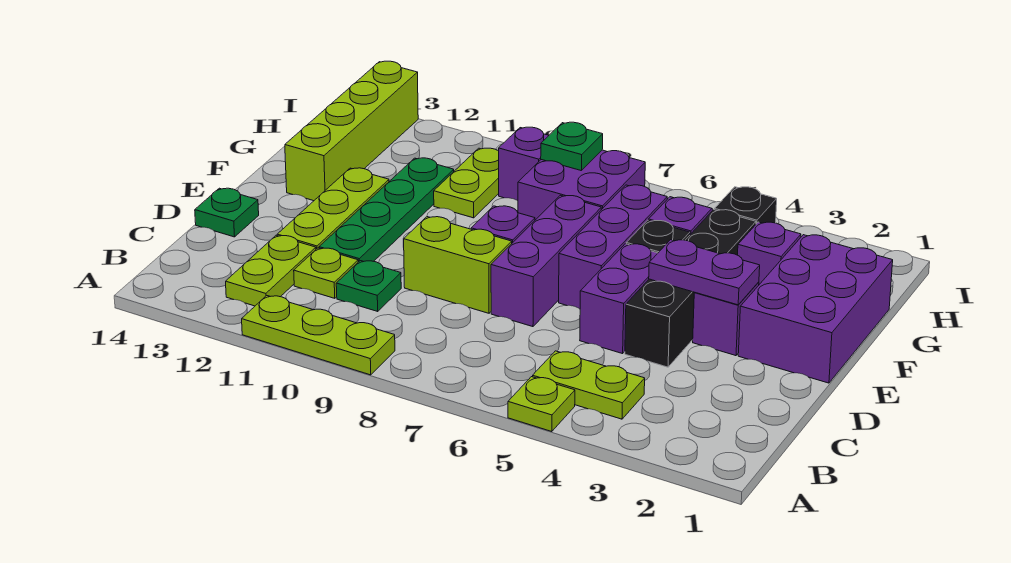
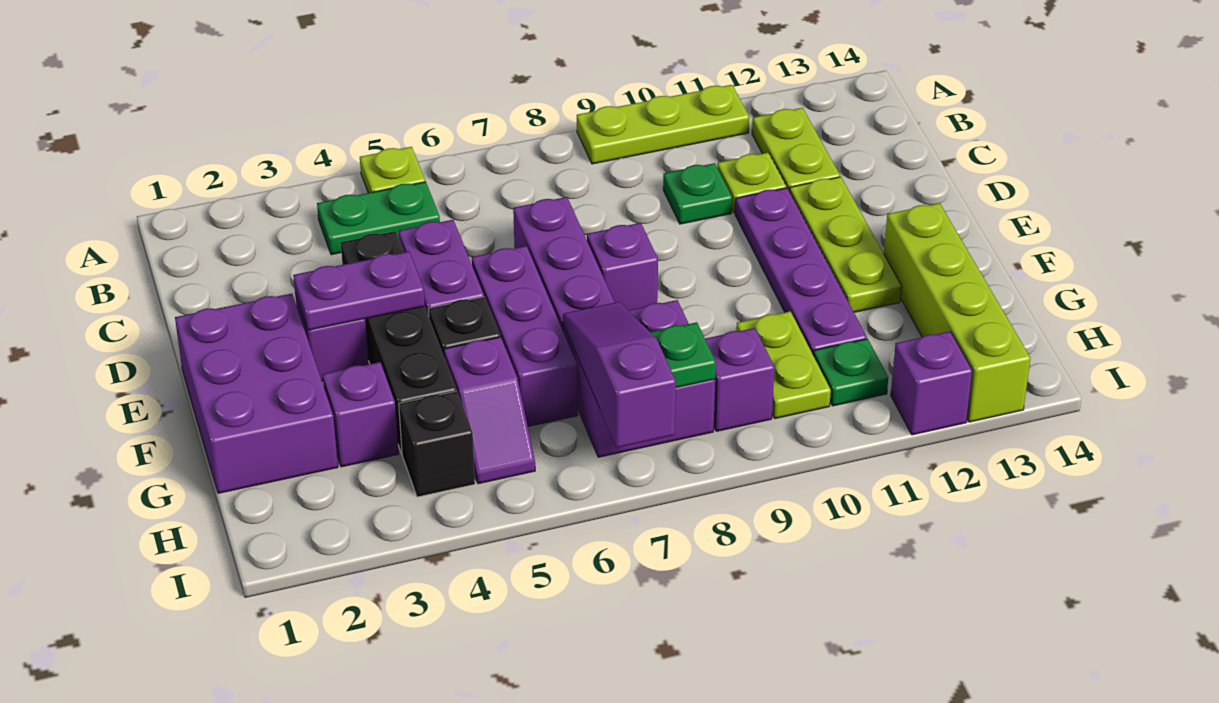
lime plate B4:B5 level 1 -> green plate B4:B5 level 1
lime brick D8:D9 level 1 -> none
green plate D11:G11 level 1 -> purple plate D11:G11 level 1
green plate D14 level 1 -> green plate H11 level 1
none -> purple slope G7:I7 level 2 top I
none -> purple brick I12 level 1

